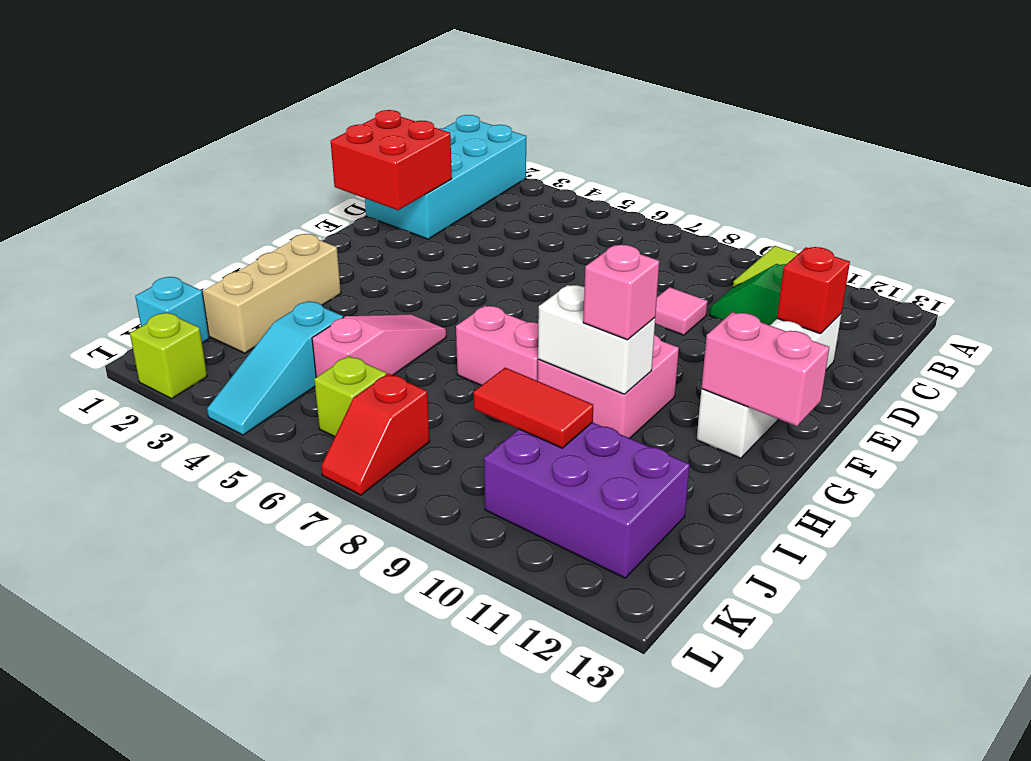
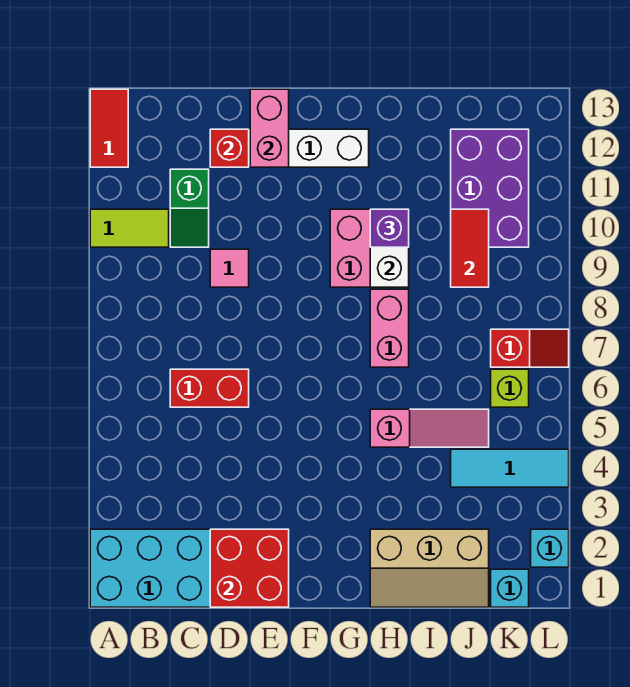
none -> red tile A12:A13 level 1
none -> red brick C6:D6 level 1
pink brick G12:G13 level 2 -> pink brick E12:E13 level 2
pink slope H5:J5 level 1 top J -> pink slope H5:J5 level 1 top H
pink brick H10 level 3 -> purple brick H10 level 3
cyan slope J4:L4 level 1 top J -> cyan tile J4:L4 level 1
lime brick L2 level 1 -> cyan brick L2 level 1

